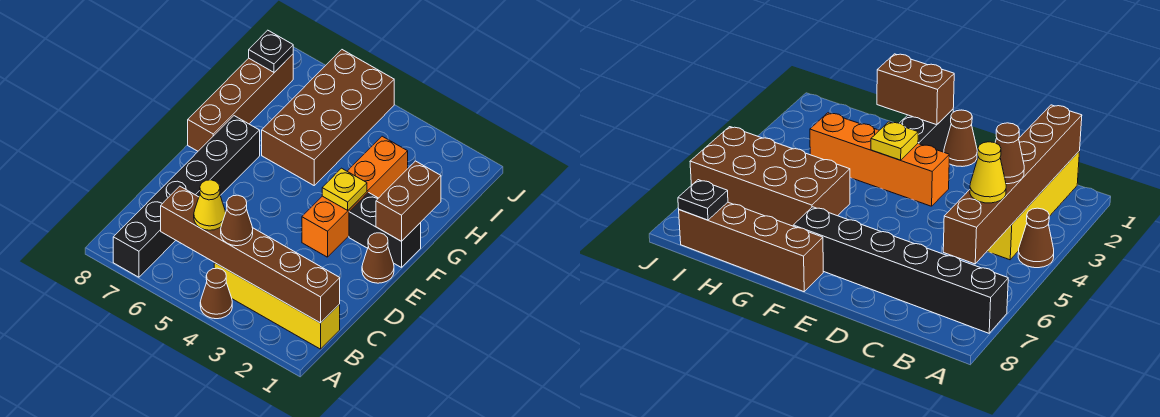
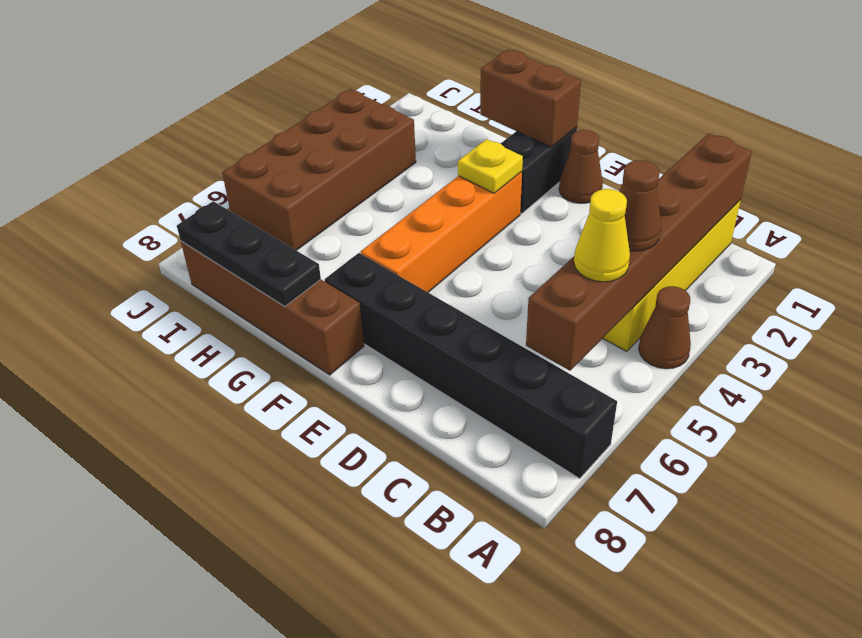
orange brick E3:H3 level 1 -> orange brick F3:F6 level 1
brown brick G5:J6 level 1 -> brown brick I3:J6 level 1
black plate I8 level 2 -> black plate G8:I8 level 2

